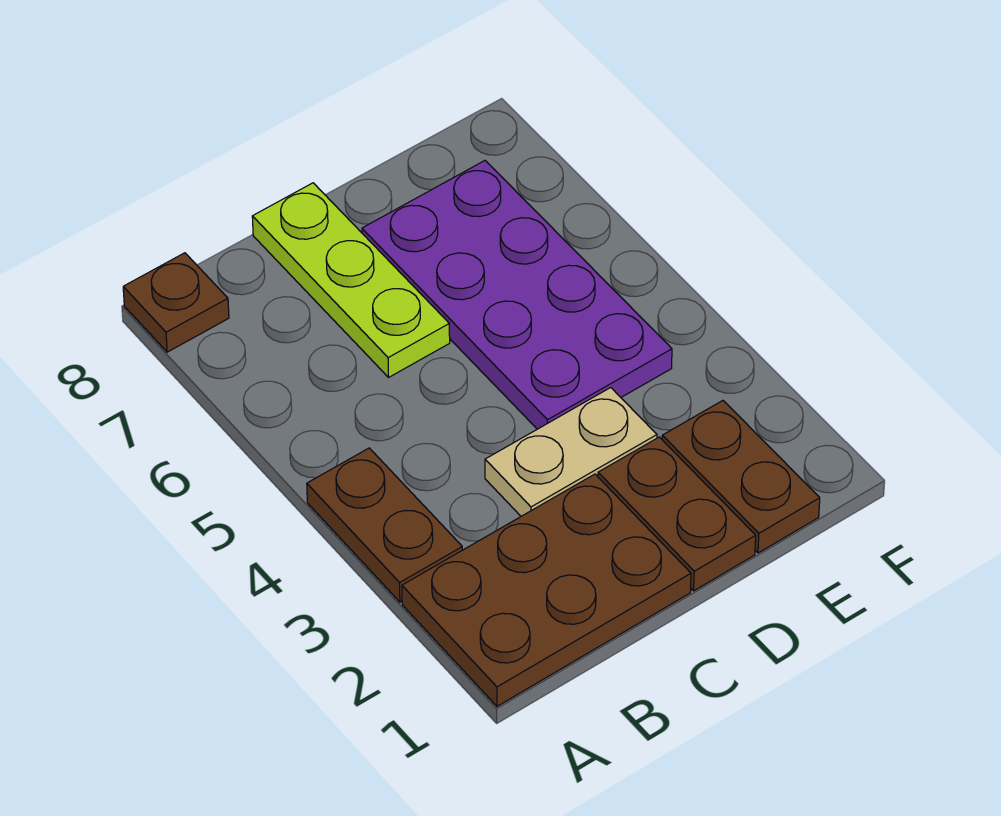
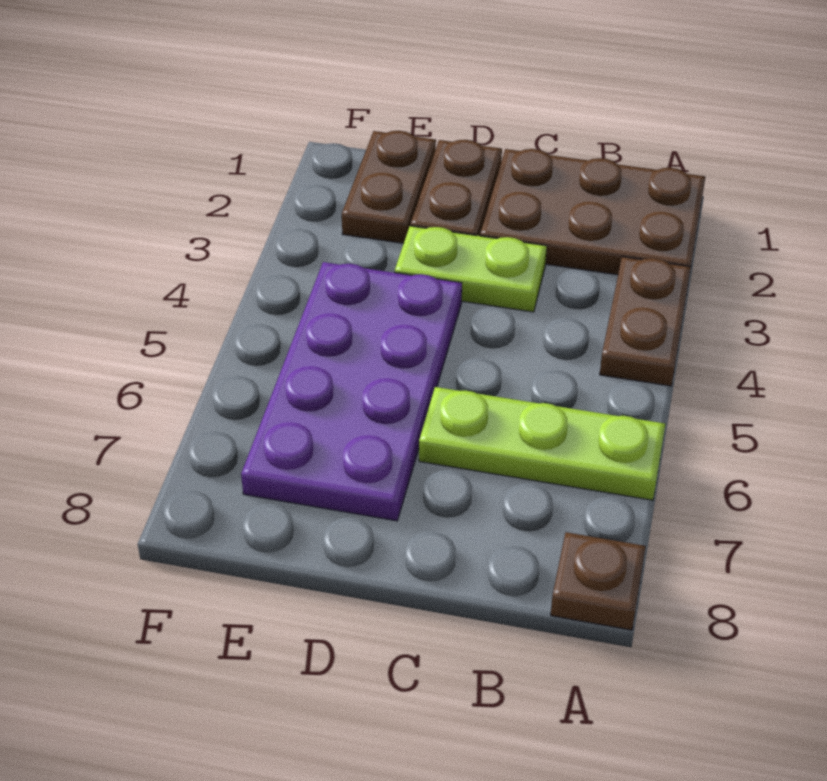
tan plate C3:D3 level 1 -> lime plate C3:D3 level 1
lime plate C6:C8 level 1 -> lime plate A6:C6 level 1

